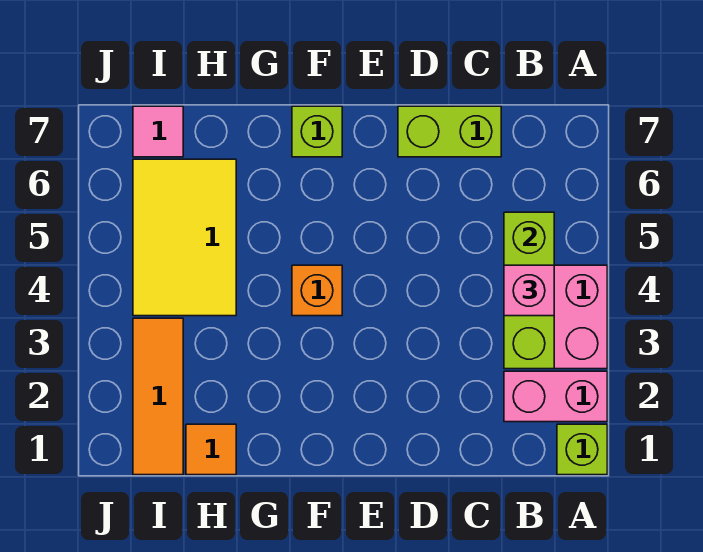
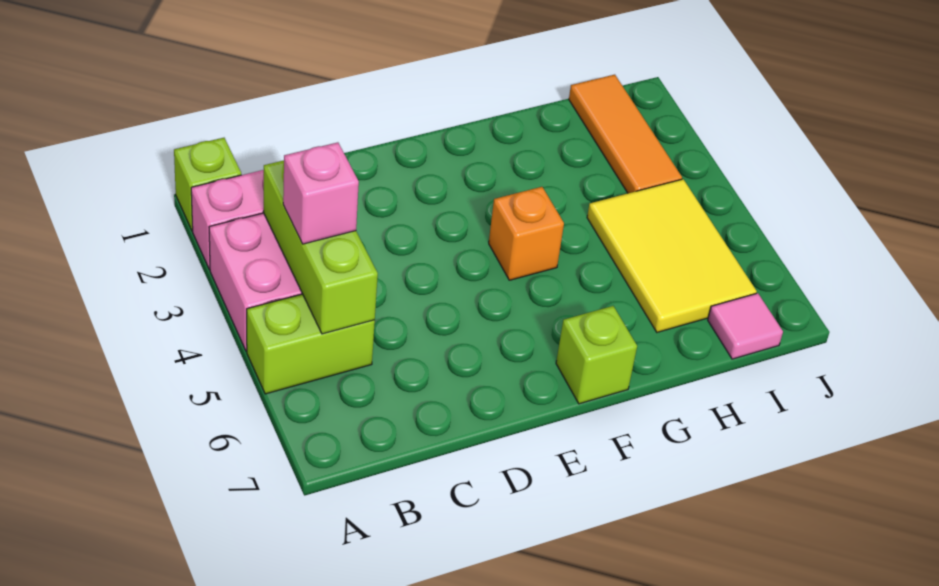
lime brick C7:D7 level 1 -> lime brick A5:B5 level 1
orange tile H1 level 1 -> none

